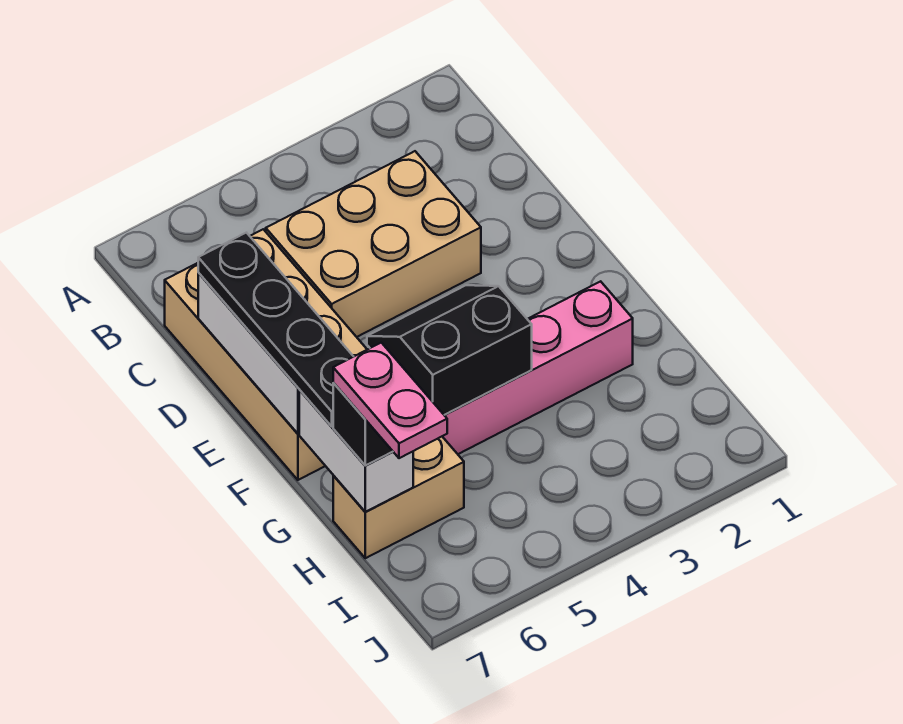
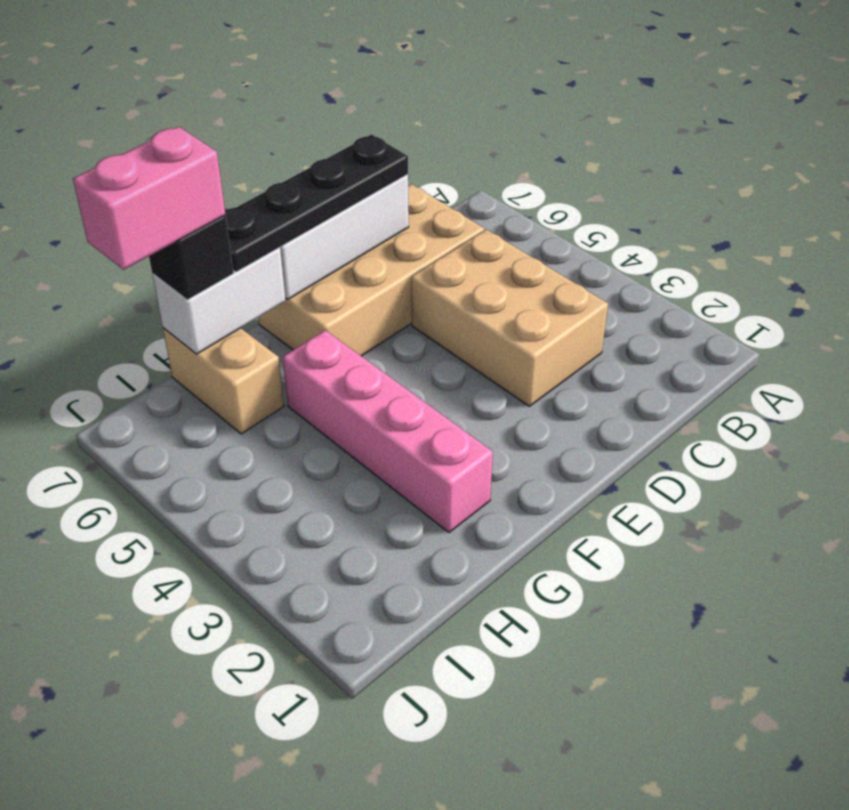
black slope F4:G5 level 2 top G -> none
pink plate H7:I7 level 4 -> pink brick H7:I7 level 4

